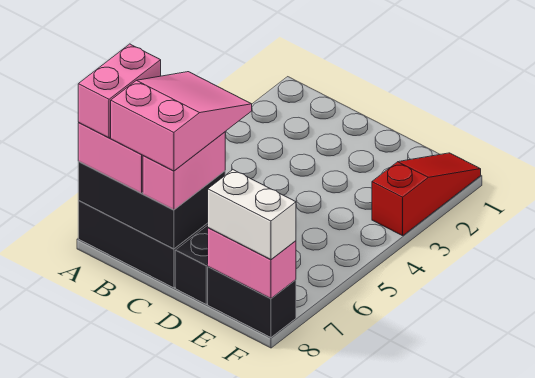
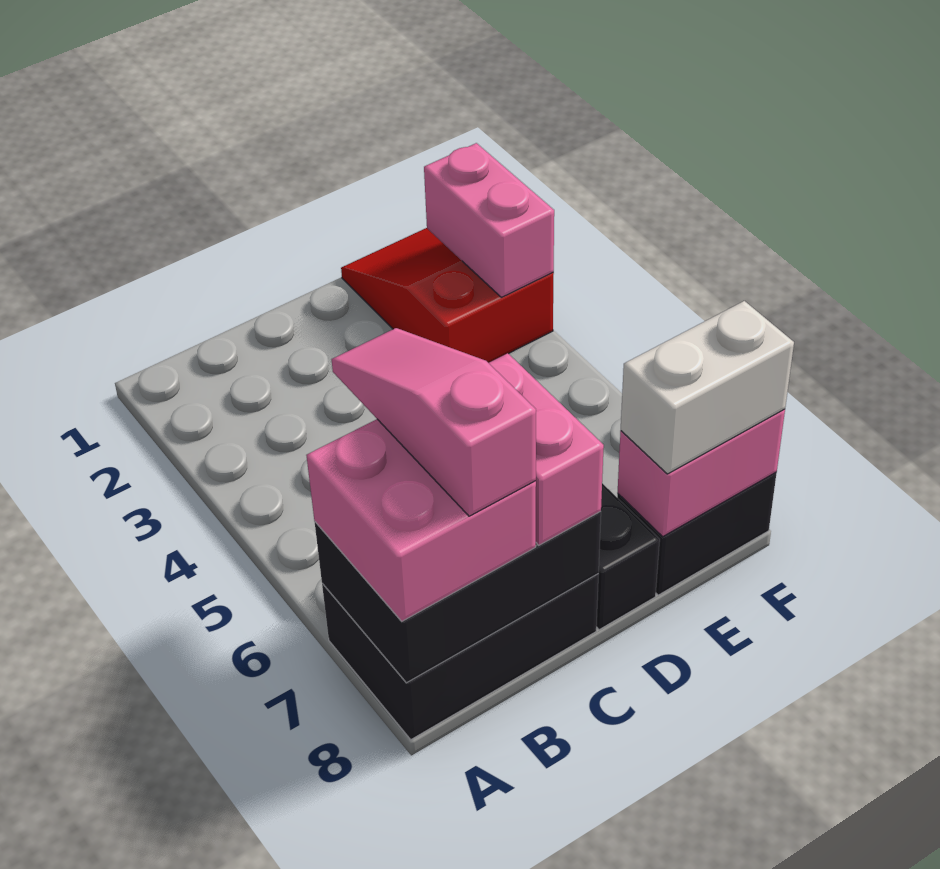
pink brick A7:A8 level 4 -> pink brick F2:F3 level 2
pink slope B6:C8 level 4 top 8 -> pink slope B6:B8 level 4 top 8
red slope F1:F3 level 1 top 3 -> red slope E1:F3 level 1 top 3

